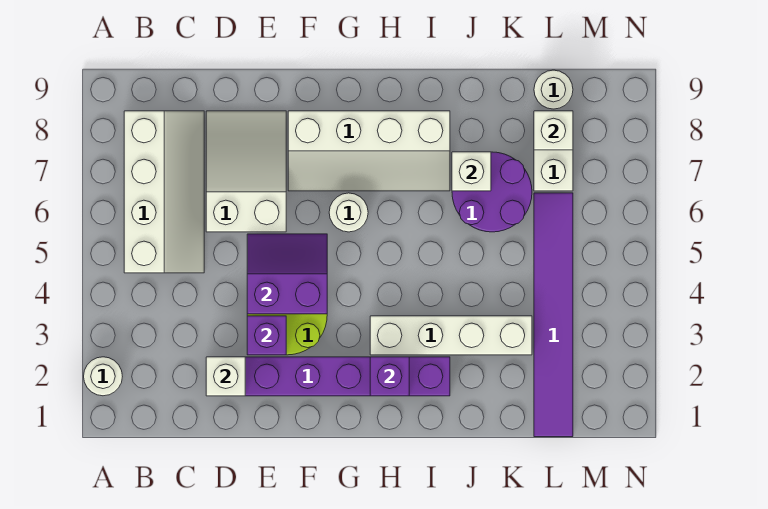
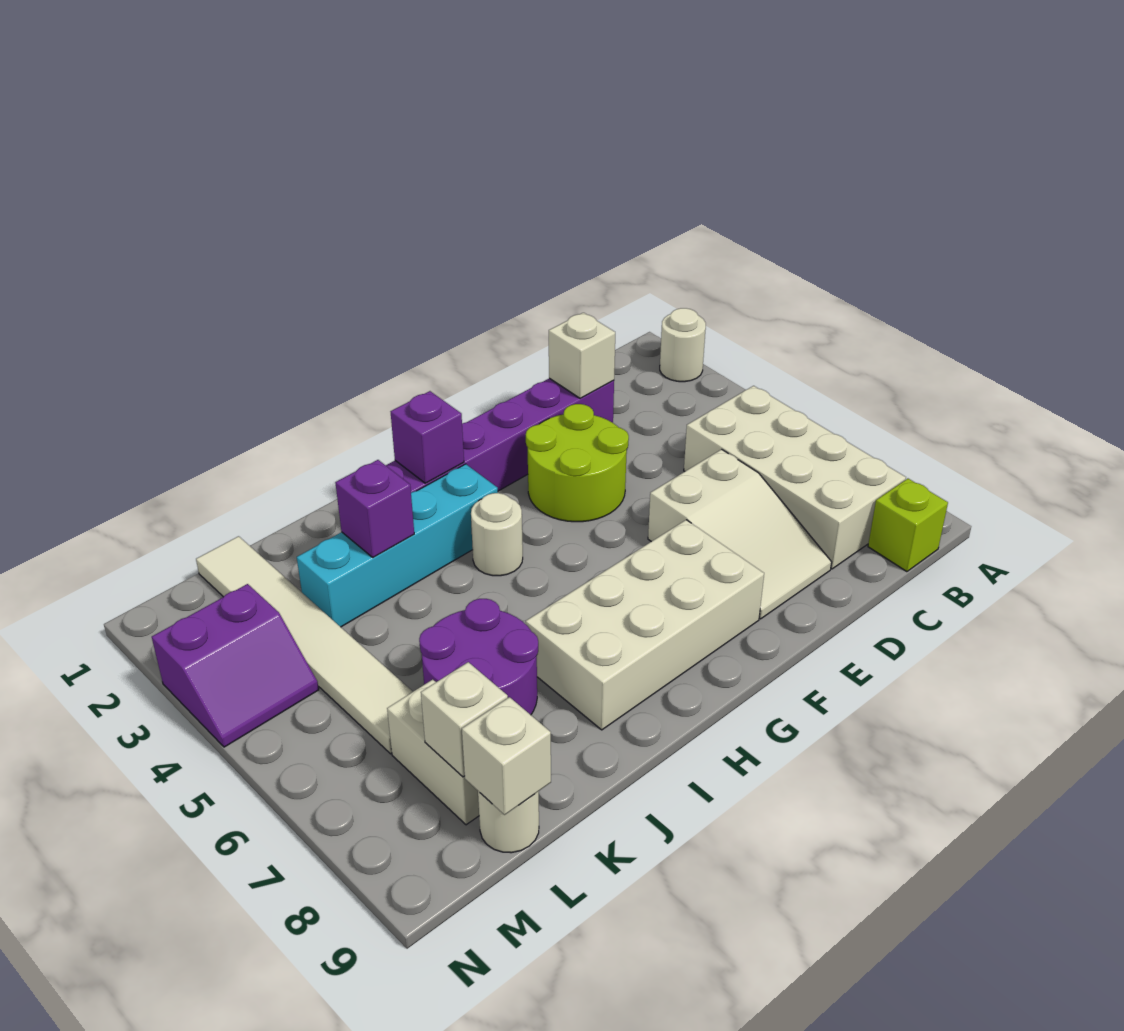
white slope B5:C8 level 1 top B -> white brick B5:C8 level 1
none -> lime brick B9 level 1
purple brick E3 level 2 -> purple brick J3 level 2
purple slope E4:F5 level 2 top 4 -> purple slope M3:N4 level 1 top 3
white slope F7:I8 level 1 top 8 -> white brick F7:I8 level 1
white round brick G6 level 1 -> white round brick H4 level 1
white brick H3:K3 level 1 -> cyan brick H3:K3 level 1
white brick J7 level 2 -> white brick L9 level 2
purple tile L1:L6 level 1 -> white tile L1:L6 level 1

